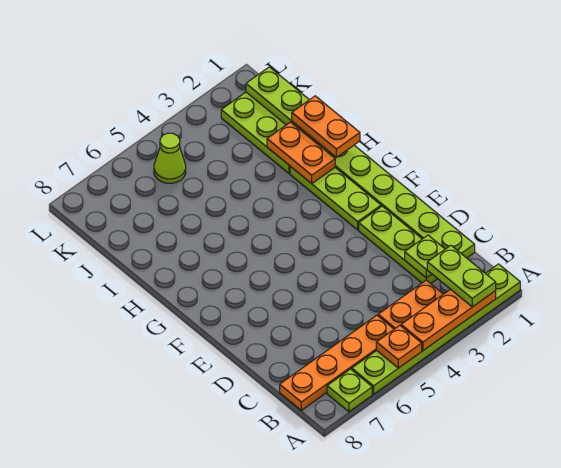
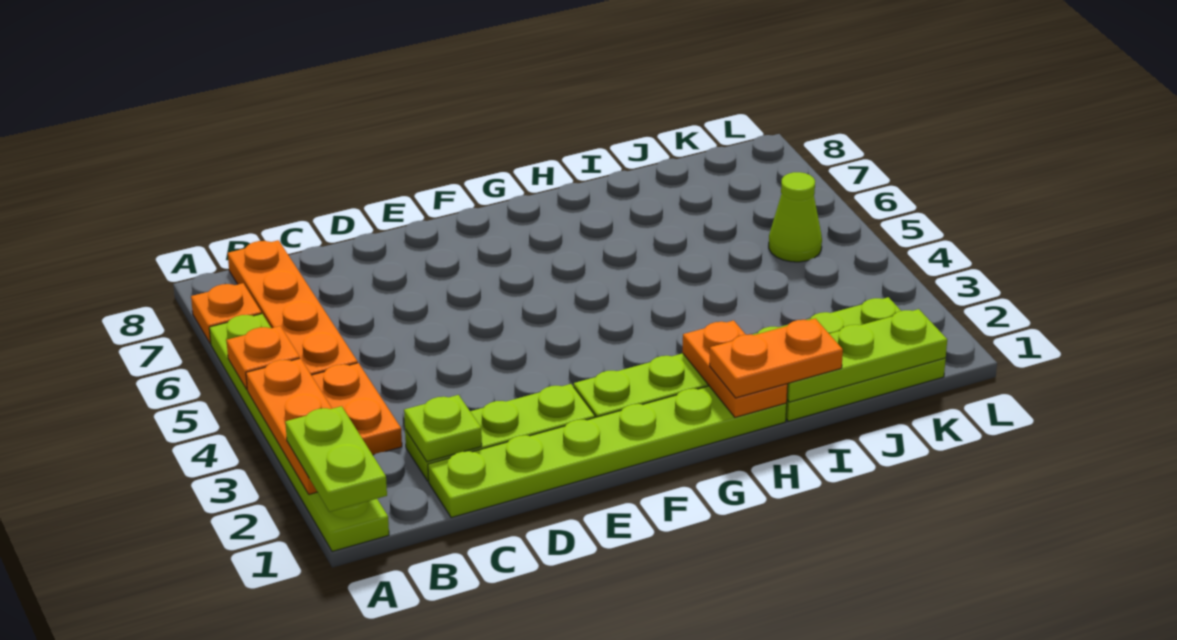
lime plate A2:B2 level 3 -> lime plate A1:A2 level 3
lime plate A7 level 1 -> orange plate A7 level 1
orange plate H2:I2 level 2 -> orange plate H1:H2 level 2

